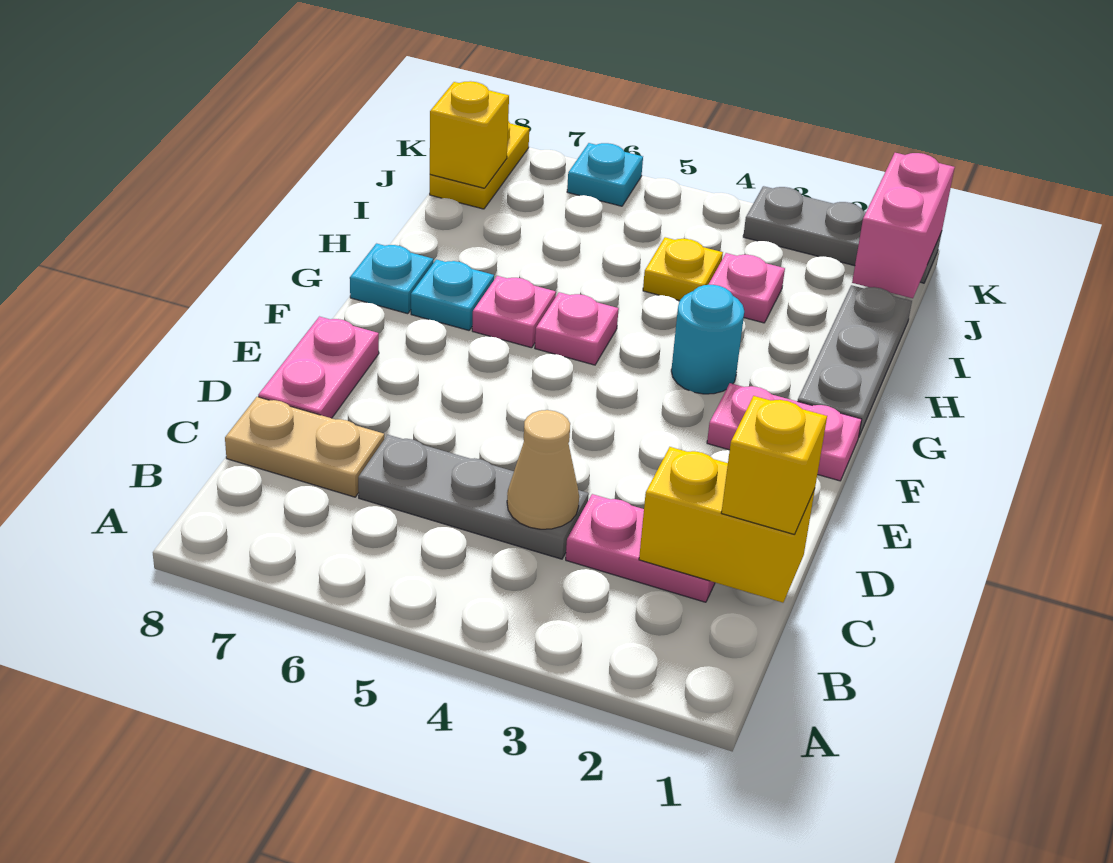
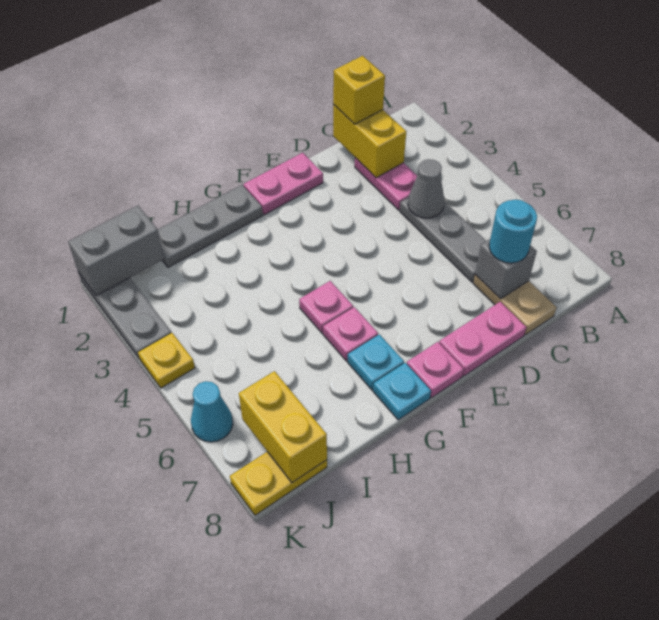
tan cone C4 level 2 -> grey cone C4 level 2
none -> grey brick C7 level 2
pink plate F1:F2 level 1 -> pink plate E1:F1 level 1
cyan round brick G3 level 1 -> cyan round brick C7 level 3
pink plate I3 level 1 -> pink plate F8 level 1
yellow plate I4 level 1 -> yellow plate K4 level 1
pink brick J1:K1 level 2 -> grey brick J1:K1 level 2
yellow brick J8 level 2 -> yellow brick J7:J8 level 2
cyan plate K6 level 1 -> cyan cone K6 level 1

